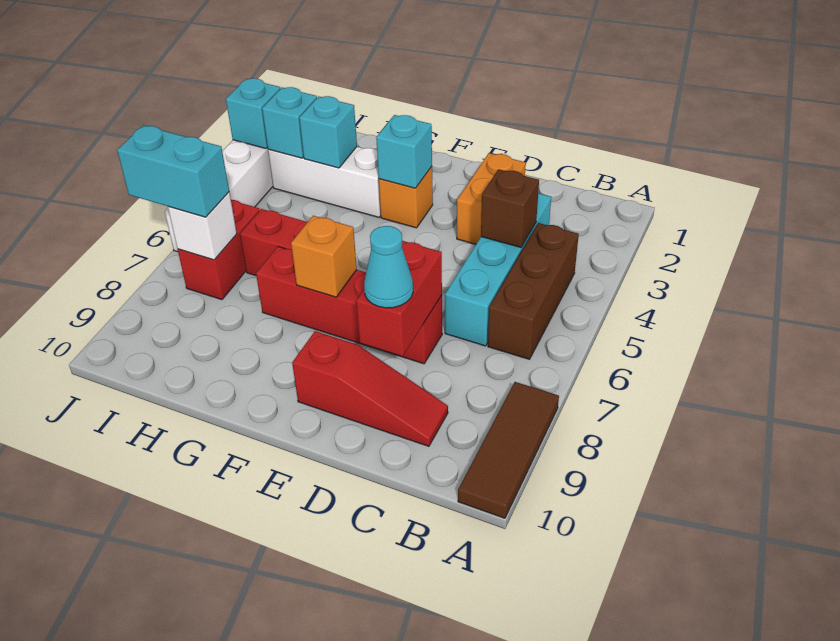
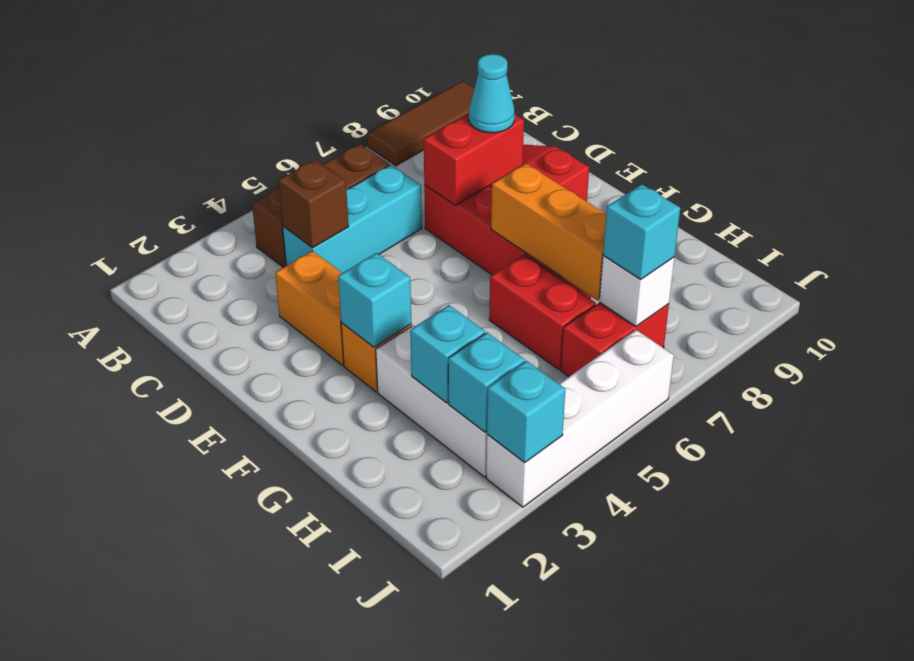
cyan brick C3:C6 level 1 -> cyan brick C4:C6 level 1
orange brick D2:D3 level 1 -> orange brick D3:E3 level 1
orange brick F7 level 2 -> orange brick F7:H7 level 2
cyan brick I7:J7 level 3 -> cyan brick I7 level 3

